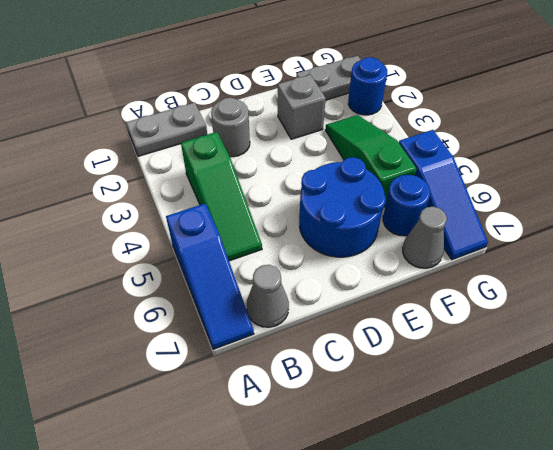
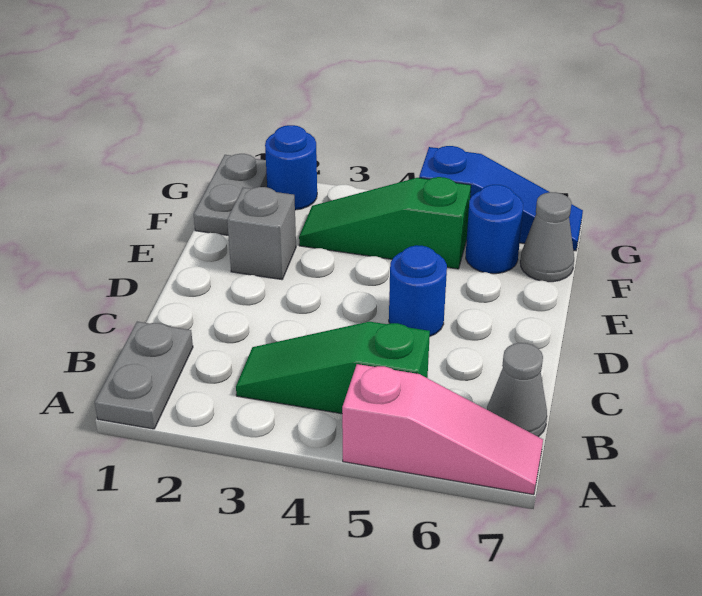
blue slope A5:A7 level 1 top 5 -> pink slope A5:A7 level 1 top 5
green slope B3:B5 level 1 top 3 -> green slope B3:B5 level 1 top 5
grey round brick C2 level 1 -> none
blue round brick D5:E6 level 1 -> blue round brick D5 level 1

